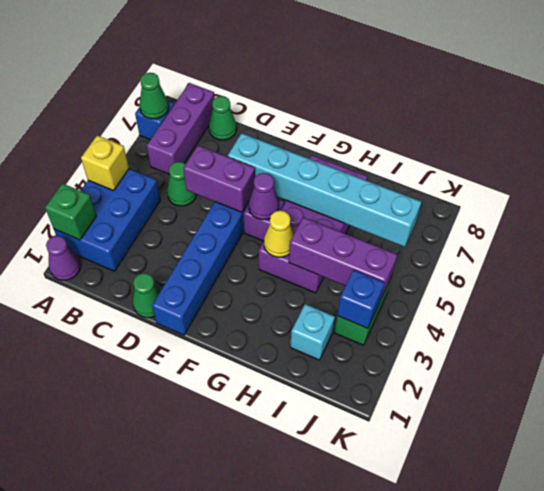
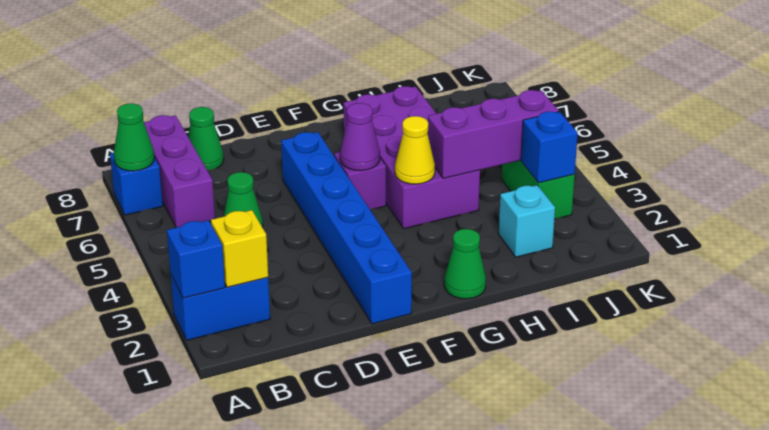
purple cone A1 level 1 -> none
blue brick A2:B4 level 1 -> blue brick A2:B2 level 1
green brick A2 level 2 -> blue brick A2 level 2
yellow brick A4 level 2 -> yellow brick B2 level 2
green cone D1 level 1 -> green cone G1 level 1
purple brick D5:E5 level 2 -> none
cyan brick E6:J6 level 2 -> none

